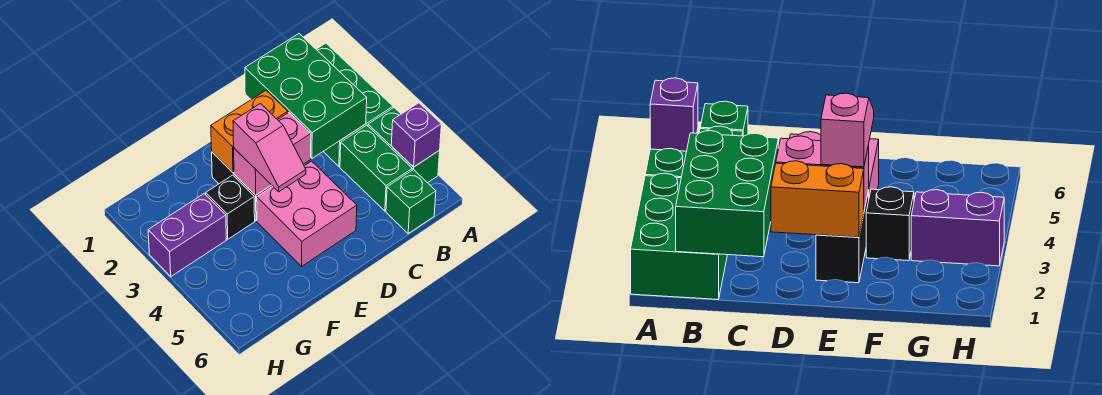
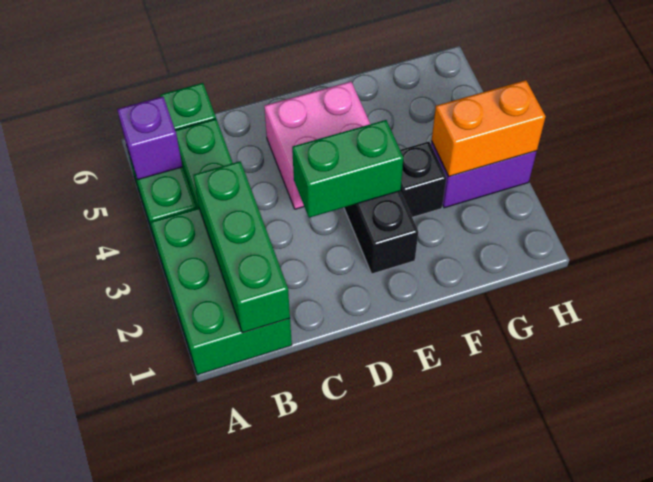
green brick B1:C3 level 2 -> green brick B1:B3 level 2
orange brick D2:E2 level 2 -> orange brick G3:H3 level 2
pink brick D3:E3 level 2 -> green brick D3:E3 level 2
pink slope E3:E4 level 3 top 3 -> none

